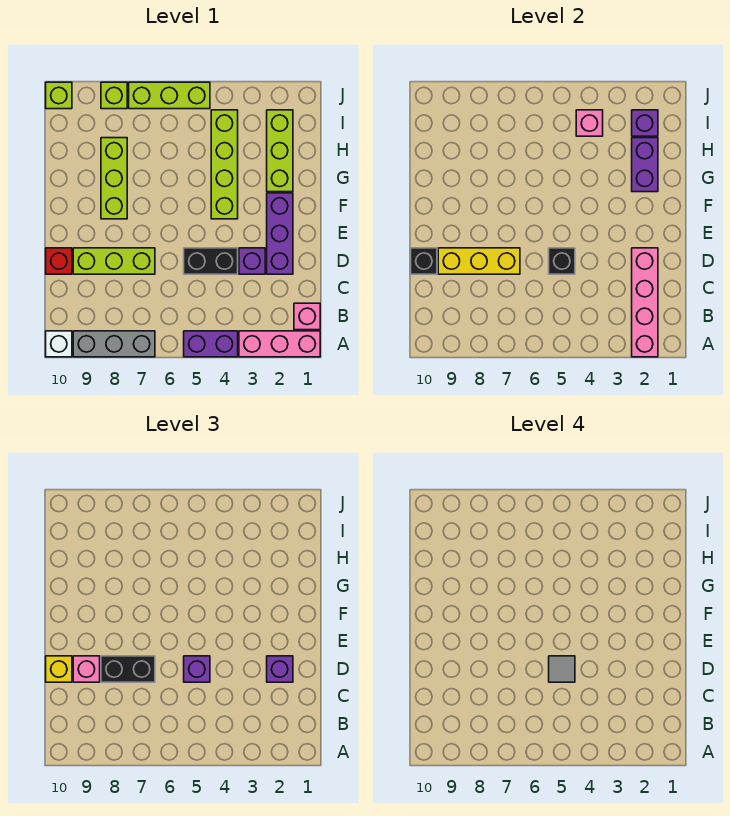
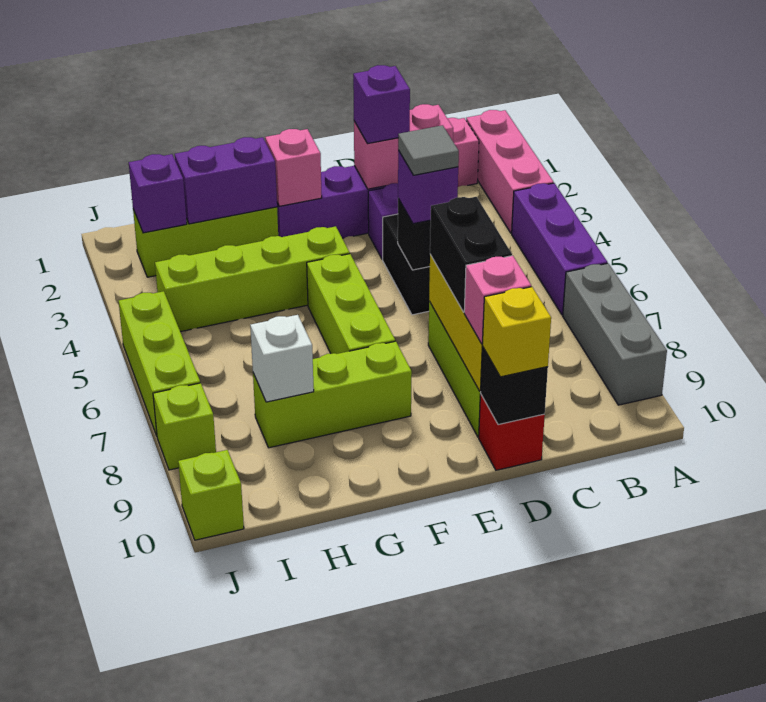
pink brick A2:D2 level 2 -> pink brick C2:D2 level 2
purple brick A4:A5 level 1 -> purple brick A4:A6 level 1
white brick A10 level 1 -> white brick H8 level 2
none -> lime brick F5:F7 level 1
pink brick I4 level 2 -> pink brick F2 level 2

